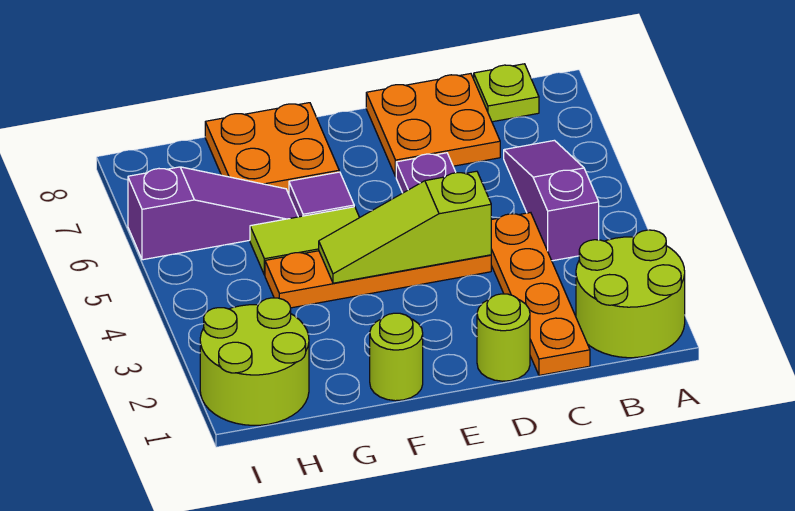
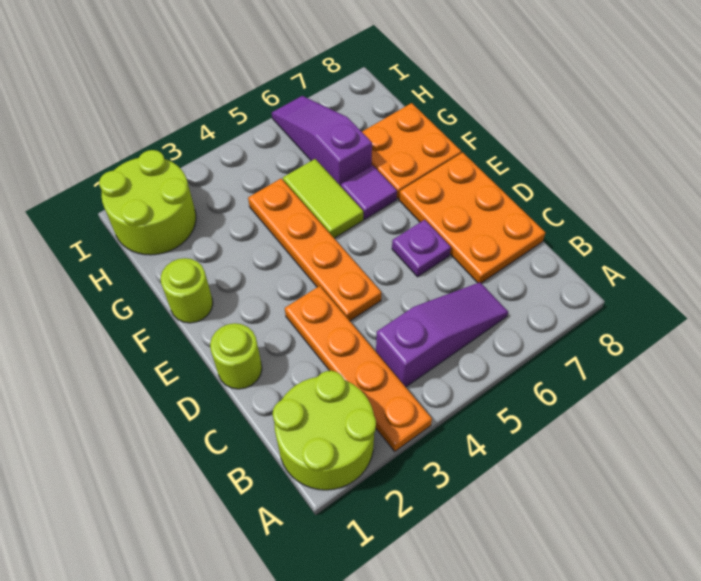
lime plate B8 level 1 -> none
orange plate C1:C4 level 1 -> orange plate A3:D3 level 1
orange plate C7:D8 level 1 -> orange plate C7:E8 level 1
lime slope D4:F4 level 2 top D -> none
purple slope G6:I6 level 1 top I -> purple slope G6:I6 level 1 top G

